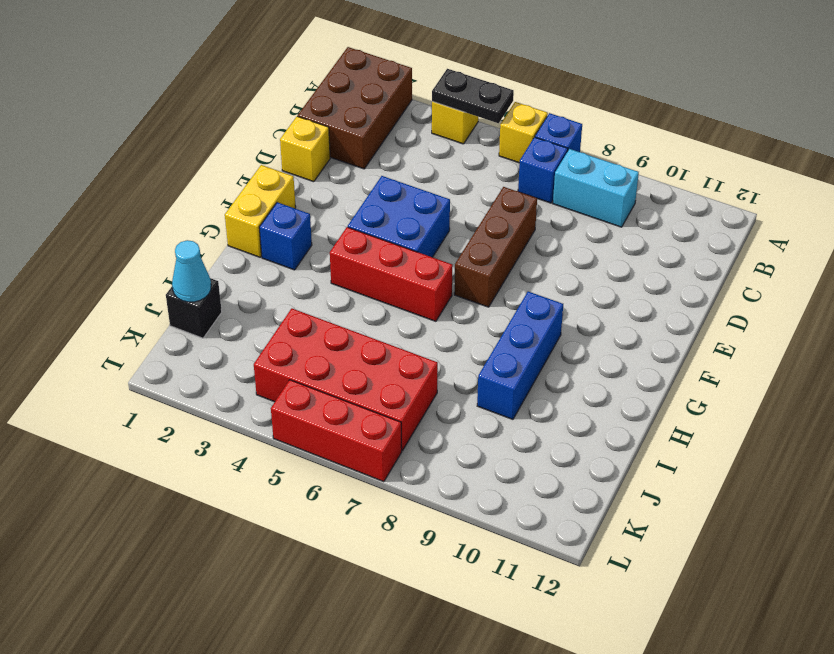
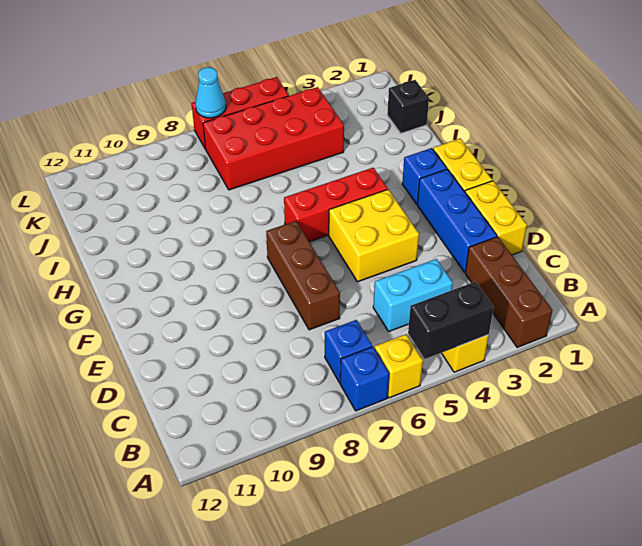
brown brick A1:C2 level 1 -> brown brick A2:C2 level 1
black plate A4:A5 level 2 -> black brick A4:A5 level 2
cyan brick B8:B9 level 1 -> cyan brick C4:C5 level 1
yellow brick D1 level 1 -> yellow brick D1:E1 level 1
blue brick E4:F5 level 1 -> yellow brick E4:F5 level 1
blue brick G9:I9 level 1 -> blue brick D2:F2 level 1
cyan cone J1 level 2 -> cyan cone L7 level 2

